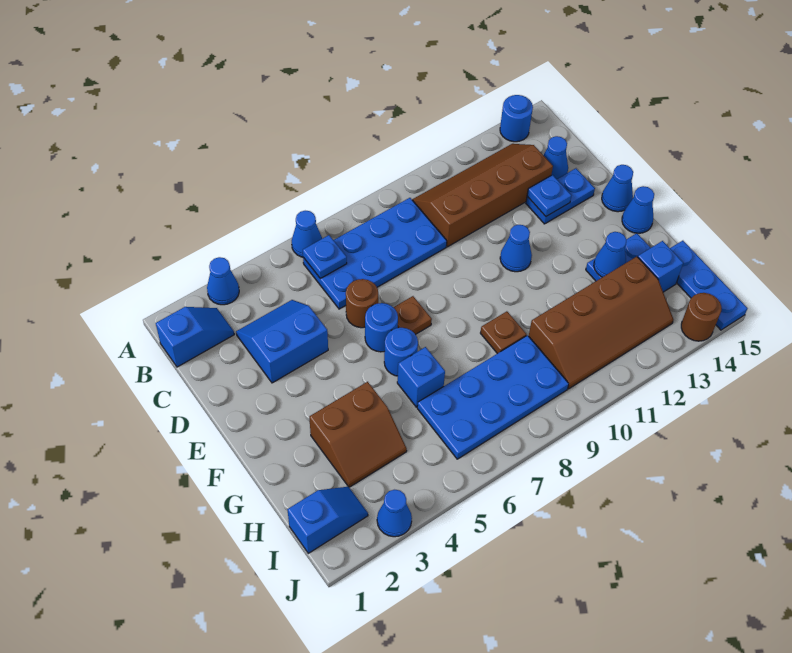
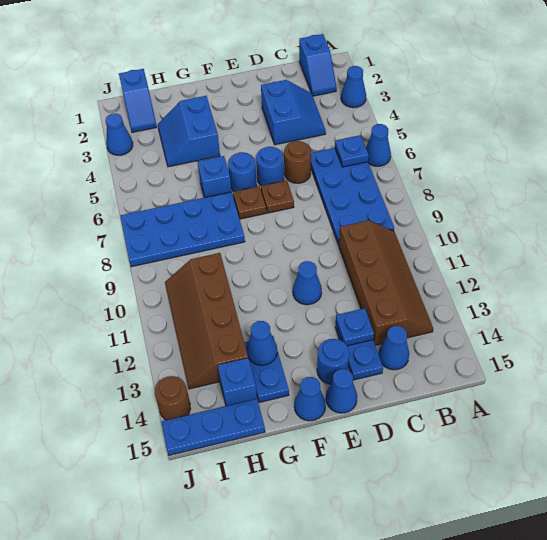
blue round brick A14 level 1 -> blue round brick E14 level 1
brown slope G3:H4 level 1 top G -> blue slope G3:H4 level 1 top G
brown plate G9 level 1 -> brown plate F7 level 1
blue plate H6:I9 level 1 -> blue plate G7:J8 level 1

